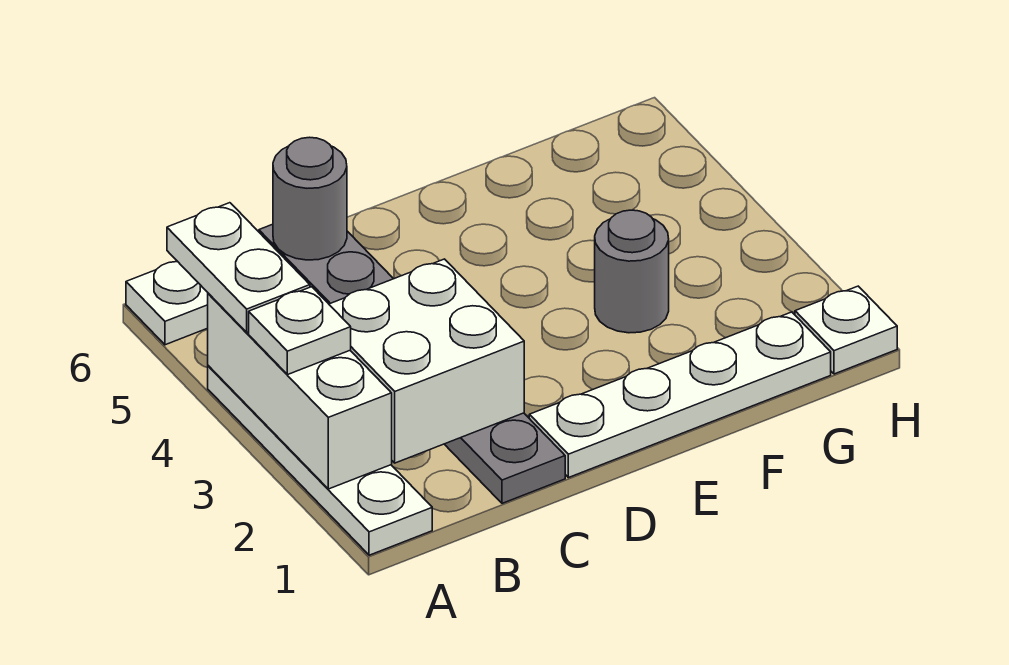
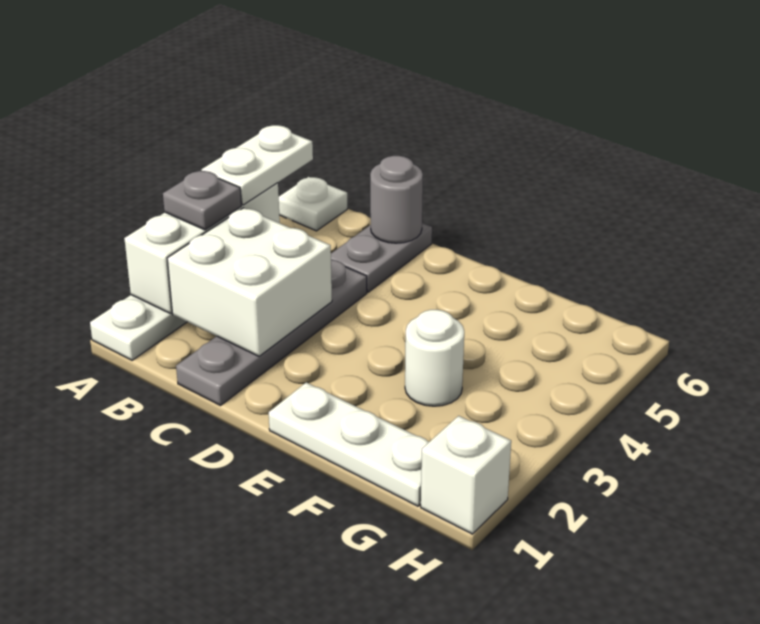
white plate A3 level 3 -> grey plate A3 level 3
white plate D1:G1 level 1 -> white plate E1:G1 level 1
grey round brick F3 level 1 -> white round brick F3 level 1
white plate H1 level 1 -> white brick H1 level 1

